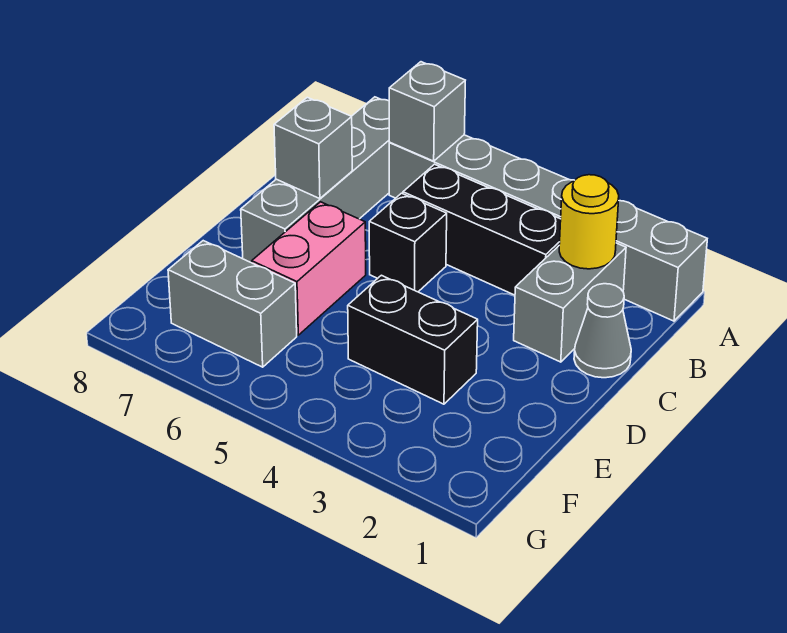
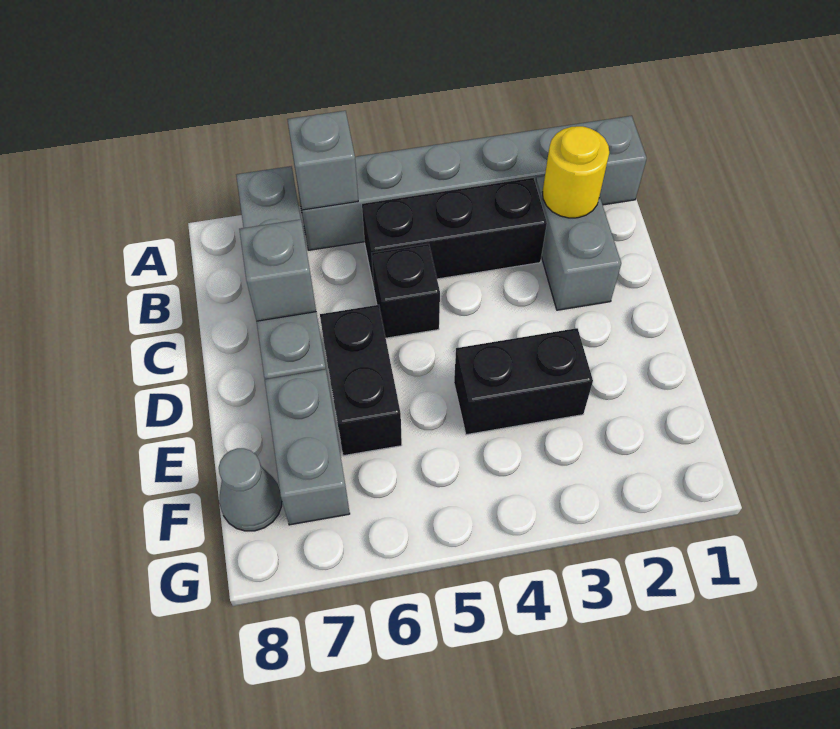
grey cone C1 level 1 -> grey cone F8 level 1
pink brick D6:E6 level 1 -> black brick D6:E6 level 1
grey brick F6:F7 level 1 -> grey brick E7:F7 level 1

